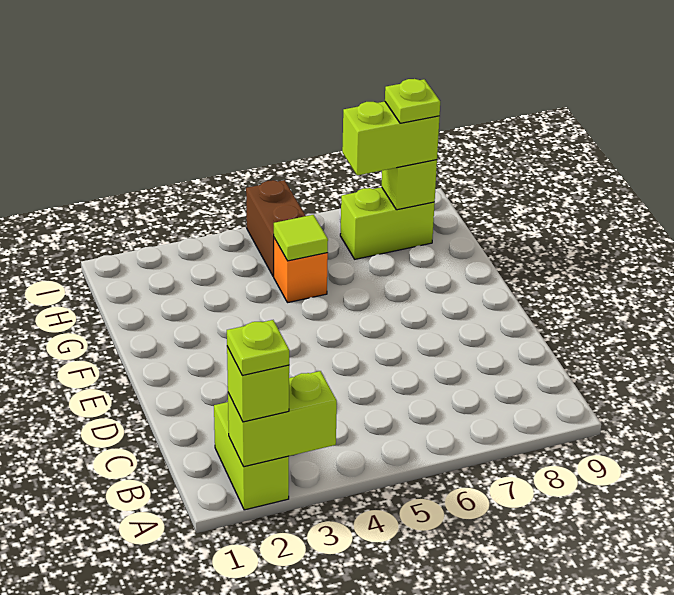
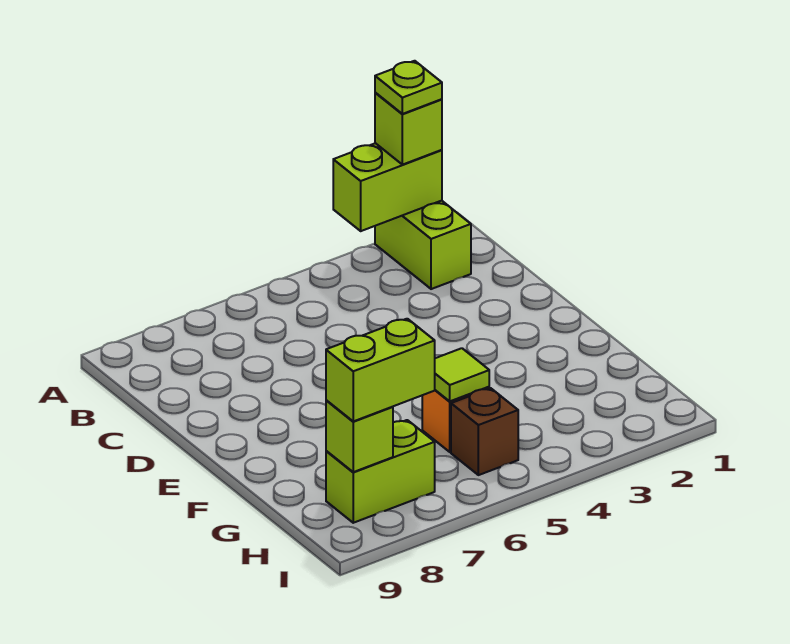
brown brick H5:I5 level 1 -> brown brick H5 level 1
lime plate H8 level 4 -> none

